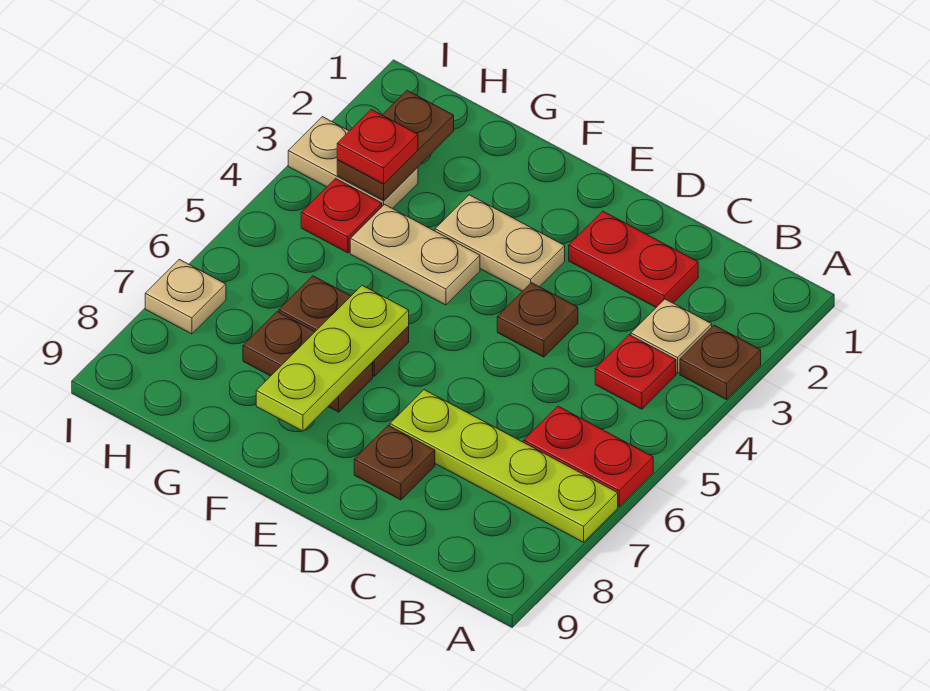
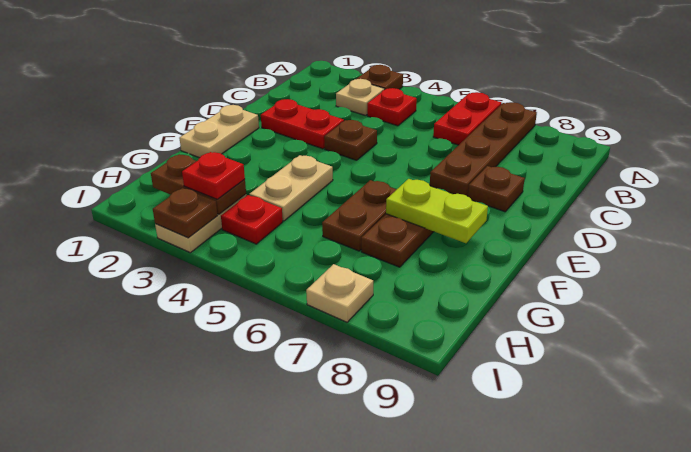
lime plate A7:D7 level 1 -> brown plate A7:D7 level 1
red plate C2:D2 level 1 -> red plate D2:D3 level 1
tan plate E3:F3 level 1 -> tan plate E1:F1 level 1
lime plate F6:F8 level 2 -> lime plate F7:F8 level 2
none -> brown plate I3 level 2

